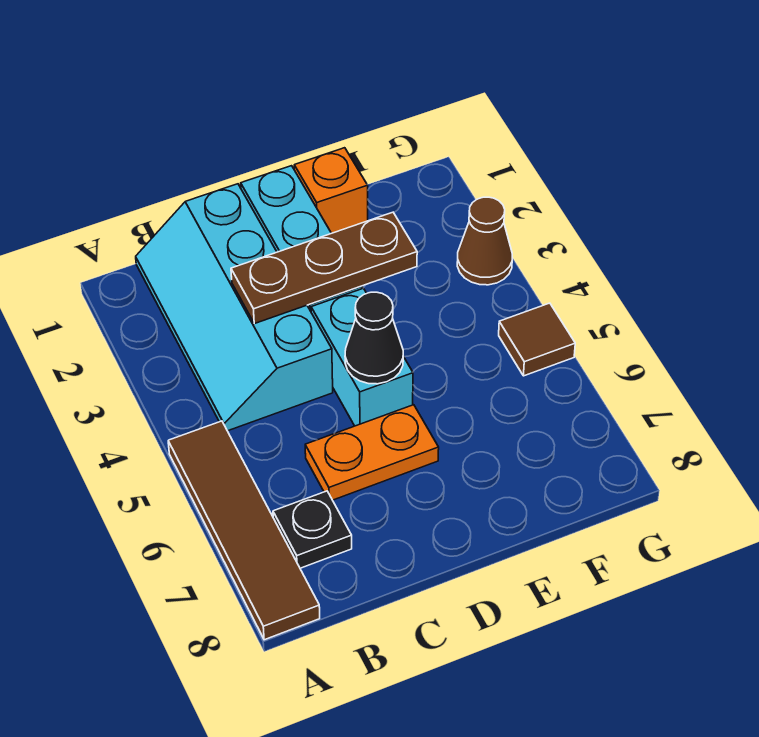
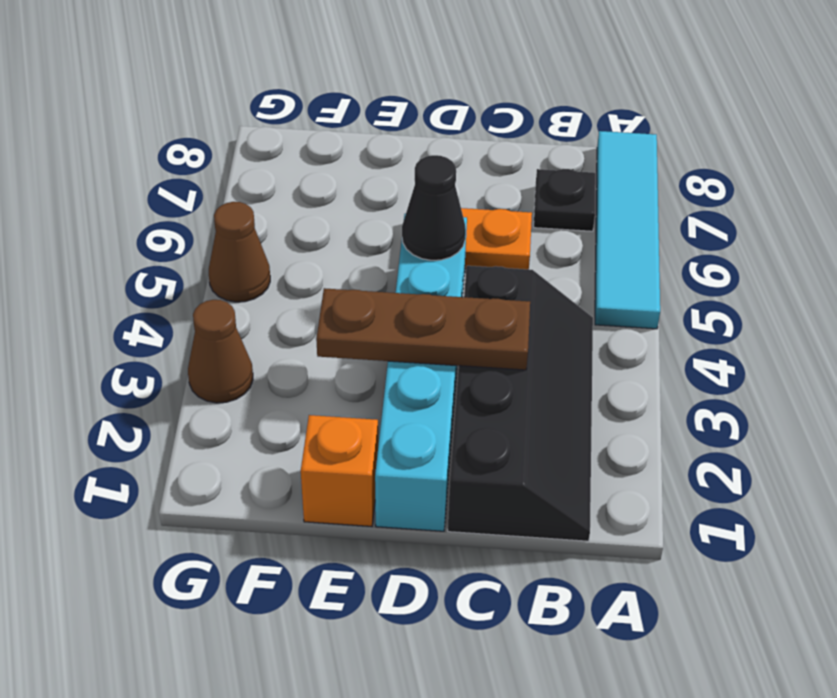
brown tile A5:A8 level 1 -> cyan tile A5:A8 level 1
cyan slope B1:C4 level 1 top C -> black slope B1:C4 level 1 top C
brown tile G5 level 1 -> brown cone G5 level 1

